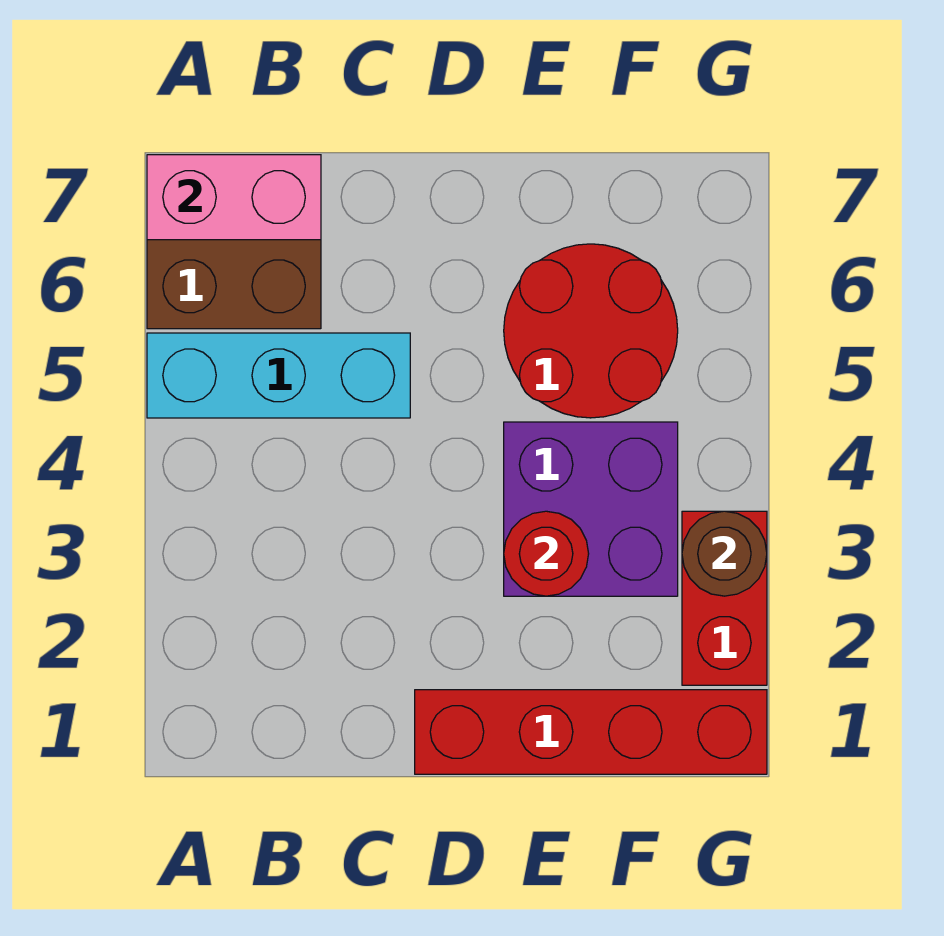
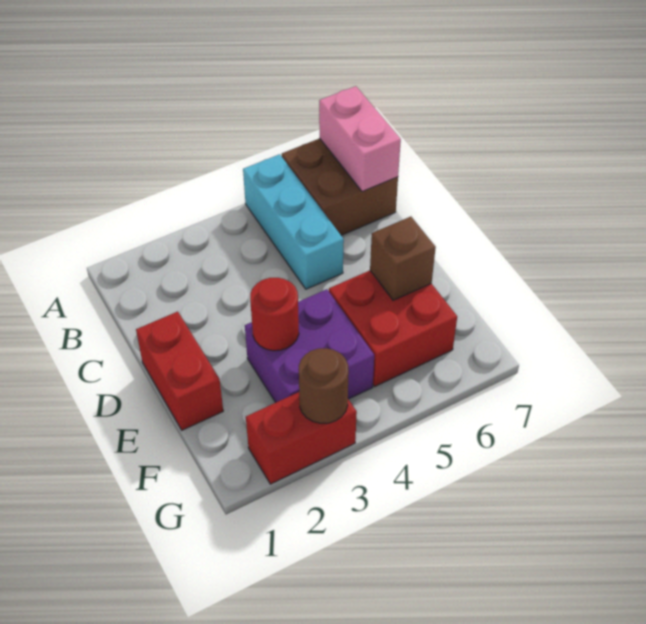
red brick D1:G1 level 1 -> red brick D1:E1 level 1
red round brick E5:F6 level 1 -> red brick E5:F6 level 1
none -> brown brick E6 level 2

